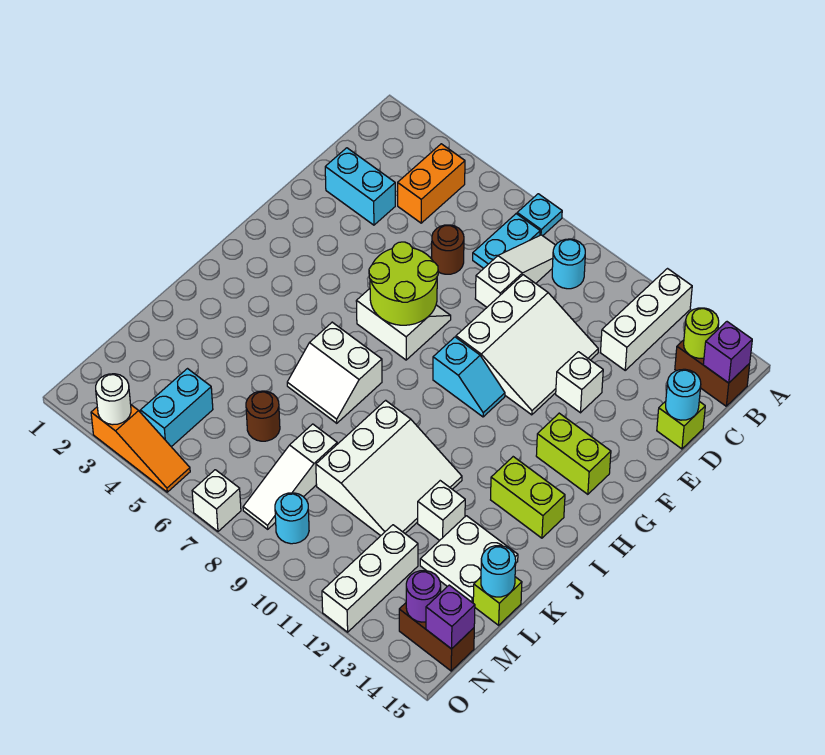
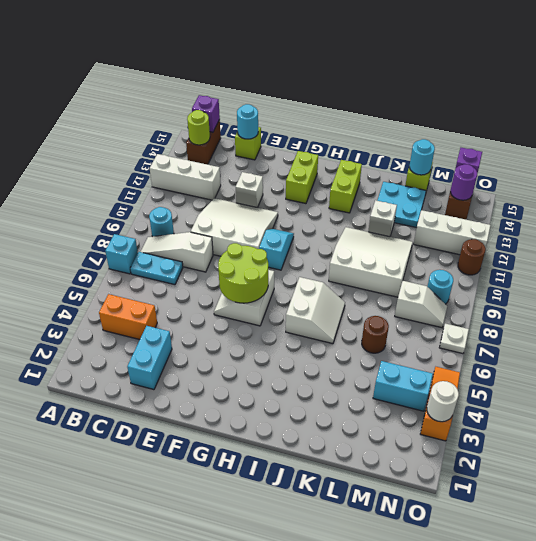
cyan plate A7 level 1 -> cyan brick A7 level 1
brown round brick D6 level 1 -> brown round brick O11 level 1
white plate K13:L14 level 1 -> cyan plate K13:L14 level 1
white slope L8:N8 level 1 top L -> white slope M8:N8 level 1 top M
white brick O7 level 1 -> white plate O7 level 1

